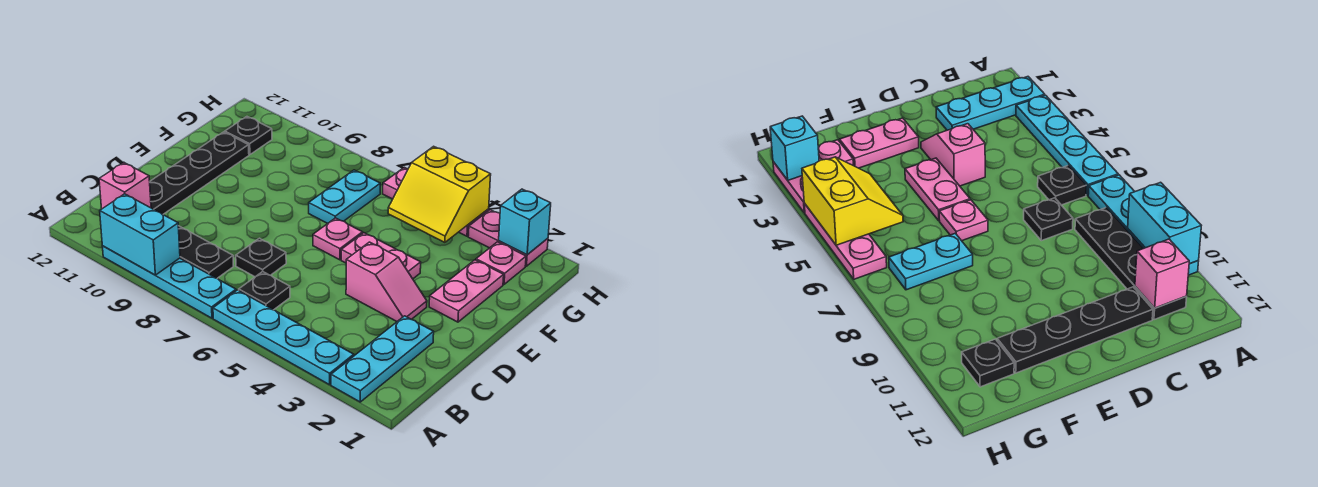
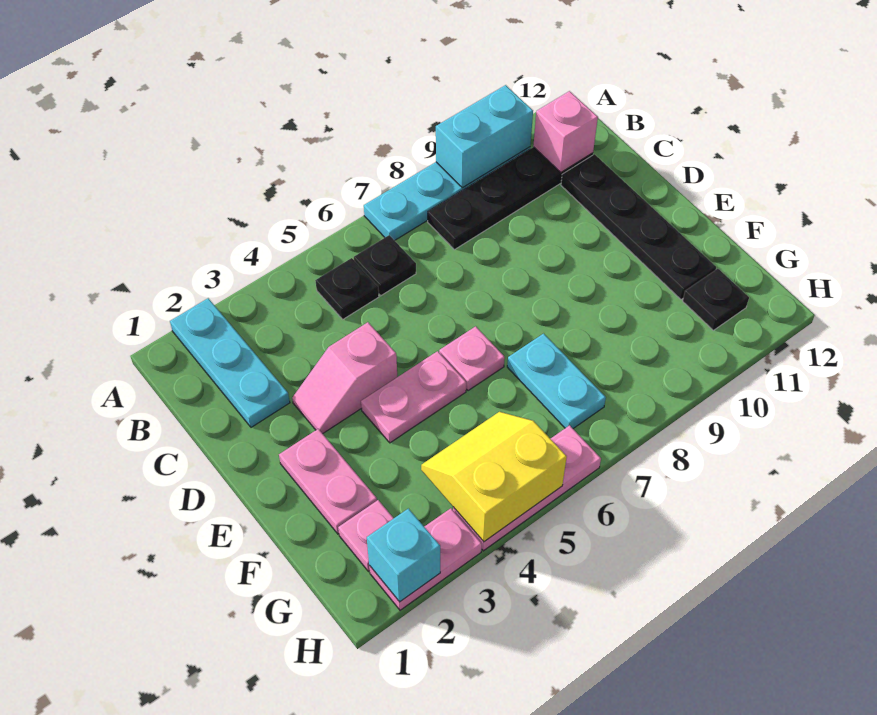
cyan plate A3:A6 level 1 -> none
black plate C7 level 1 -> black plate B5 level 1

